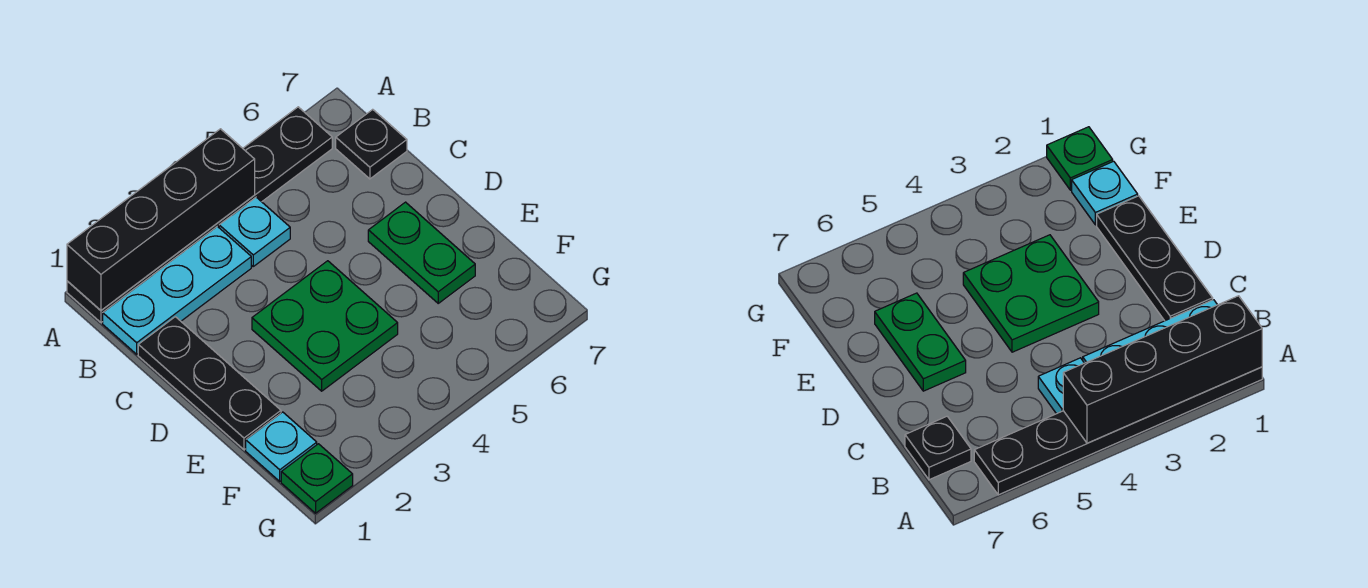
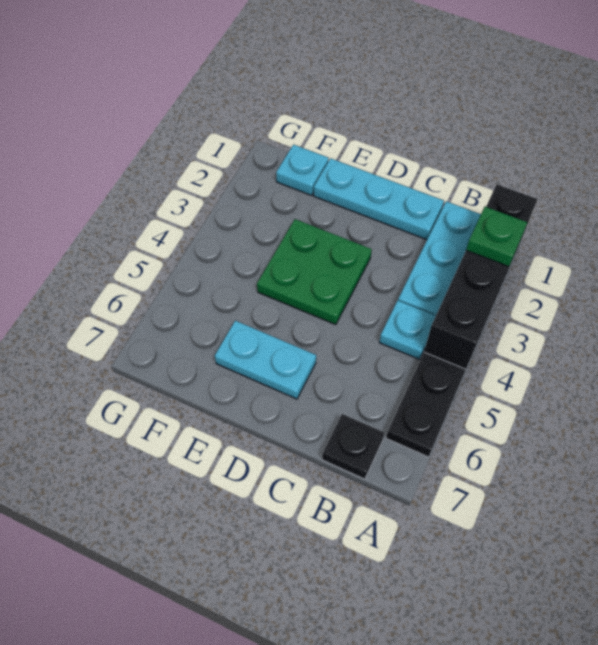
black plate C1:E1 level 1 -> cyan plate C1:E1 level 1
green plate D6:E6 level 1 -> cyan plate D6:E6 level 1
green plate G1 level 1 -> green plate A2 level 3

